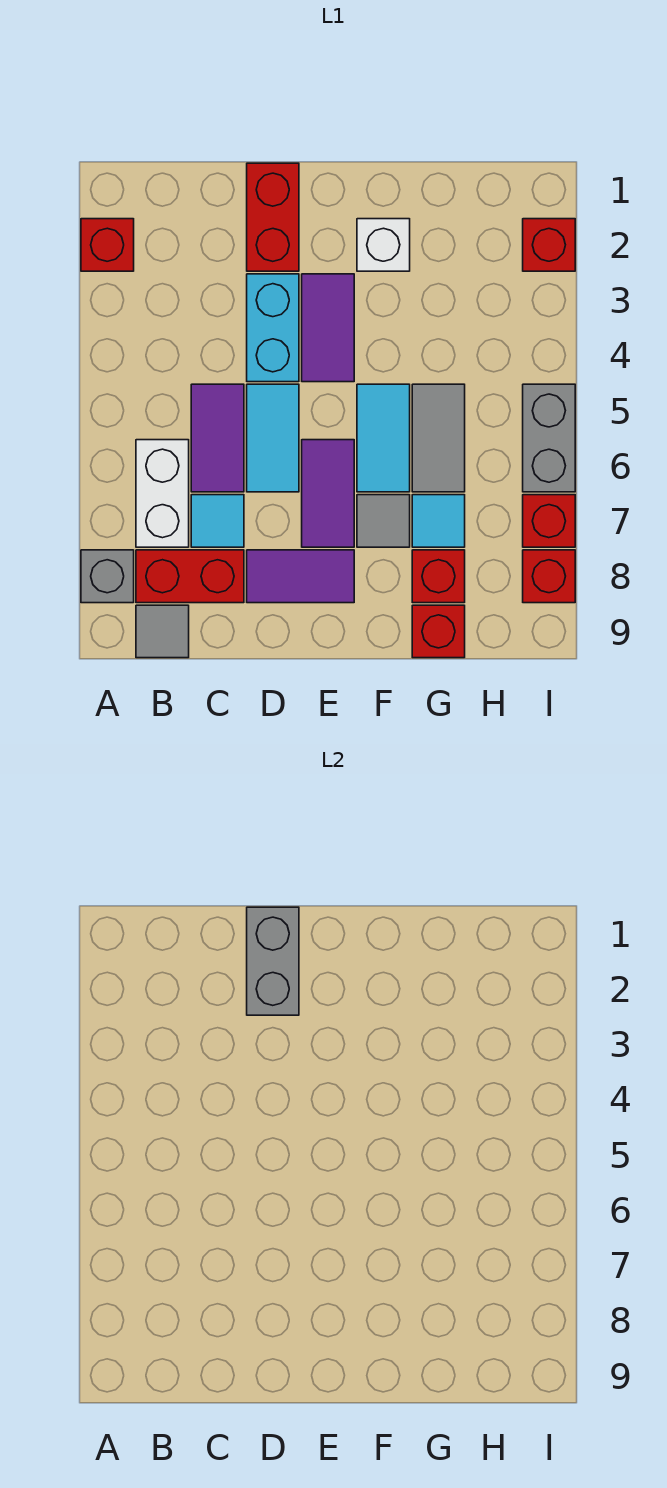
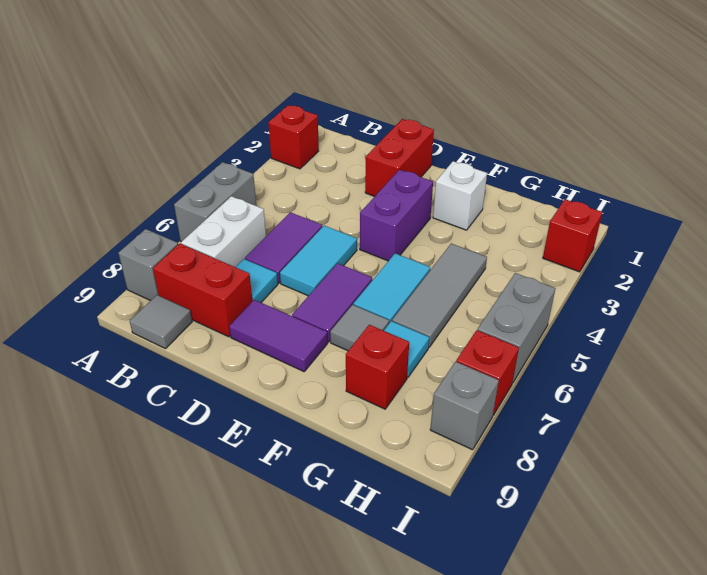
grey brick D1:D2 level 2 -> grey brick A5:A6 level 1
cyan brick D3:D4 level 1 -> none
purple tile E3:E4 level 1 -> purple brick E3:E4 level 1
grey tile G5:G6 level 1 -> grey tile G4:G6 level 1
red brick G9 level 1 -> none
red brick I8 level 1 -> grey brick I8 level 1

